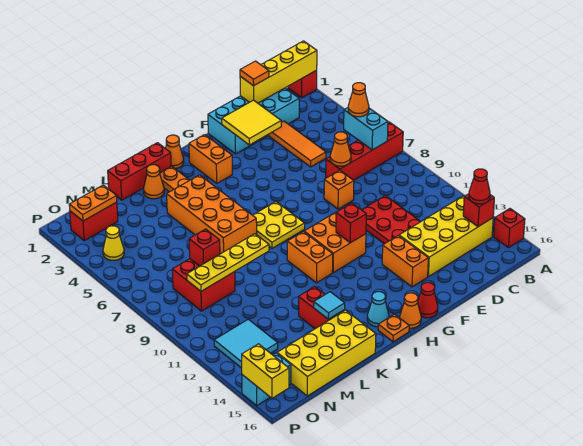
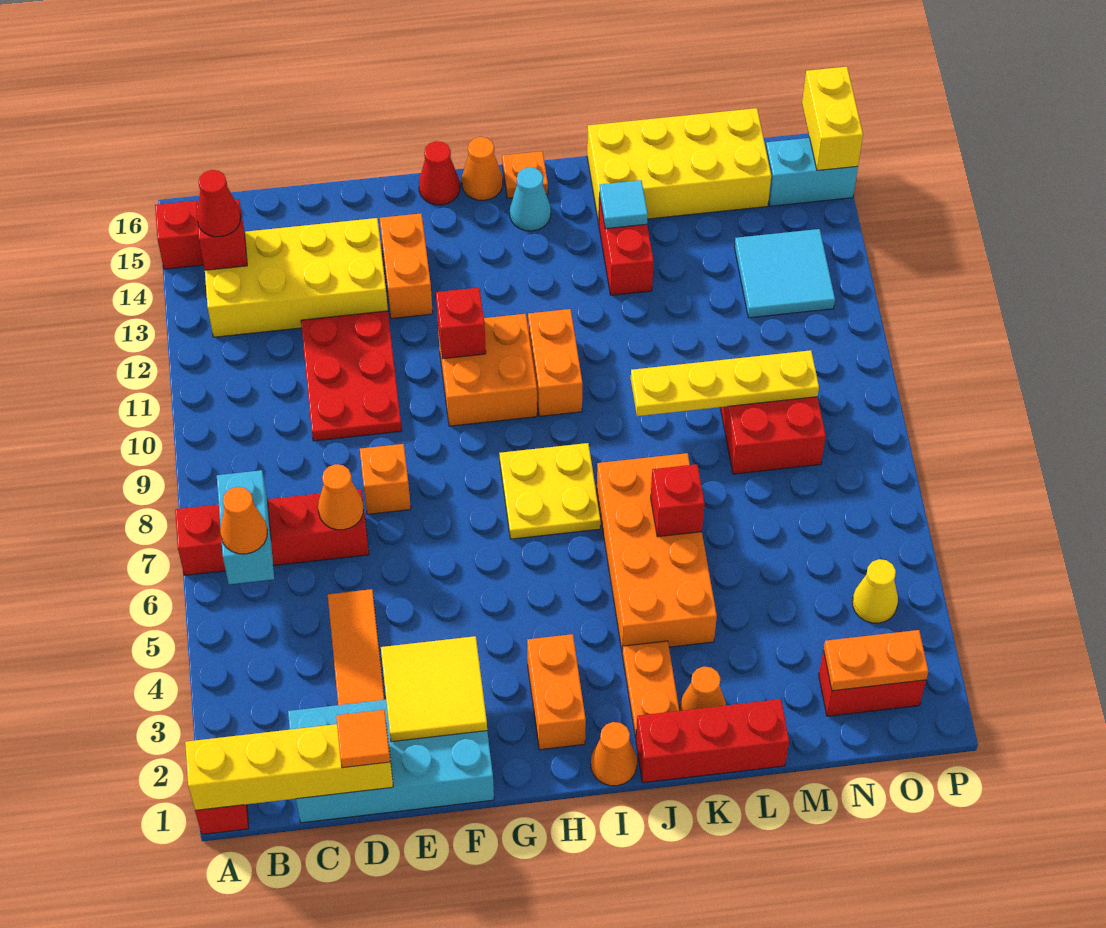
red brick M8 level 2 -> red brick K6 level 2

